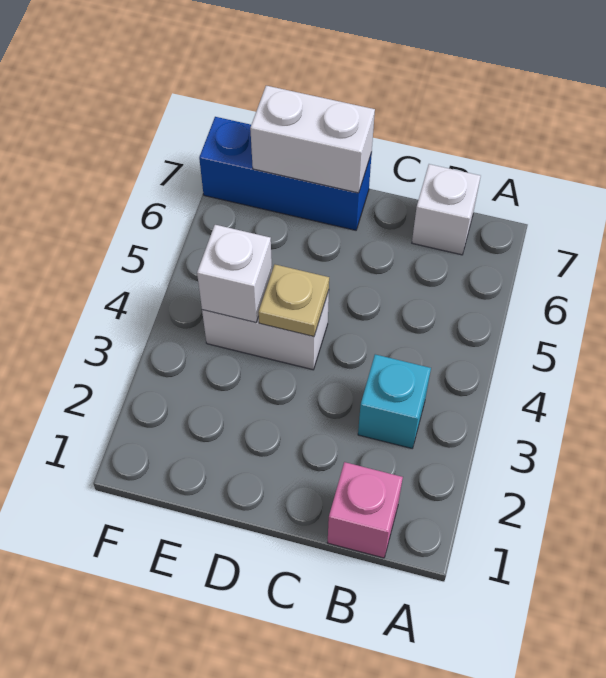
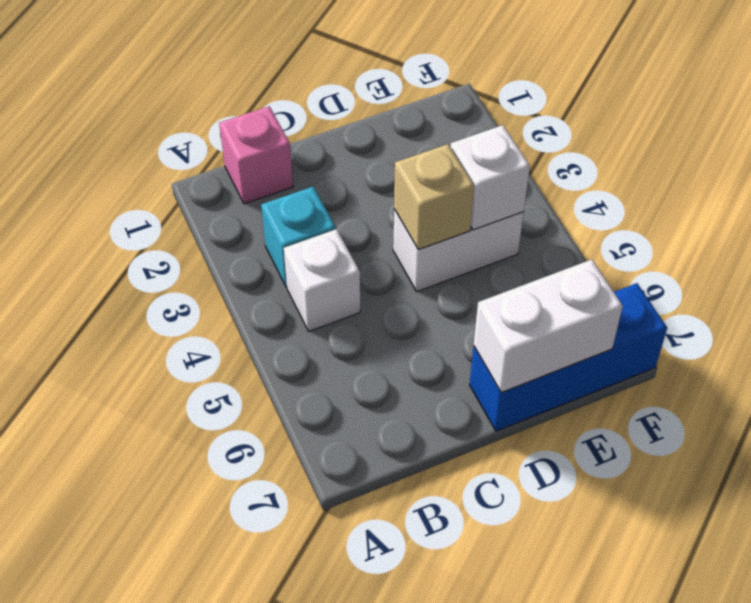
white brick B7 level 1 -> white brick B4 level 1
tan plate D4 level 2 -> tan brick D4 level 2

